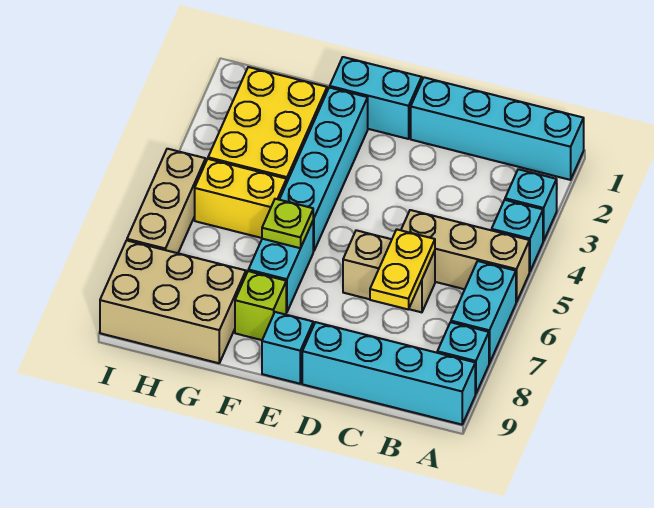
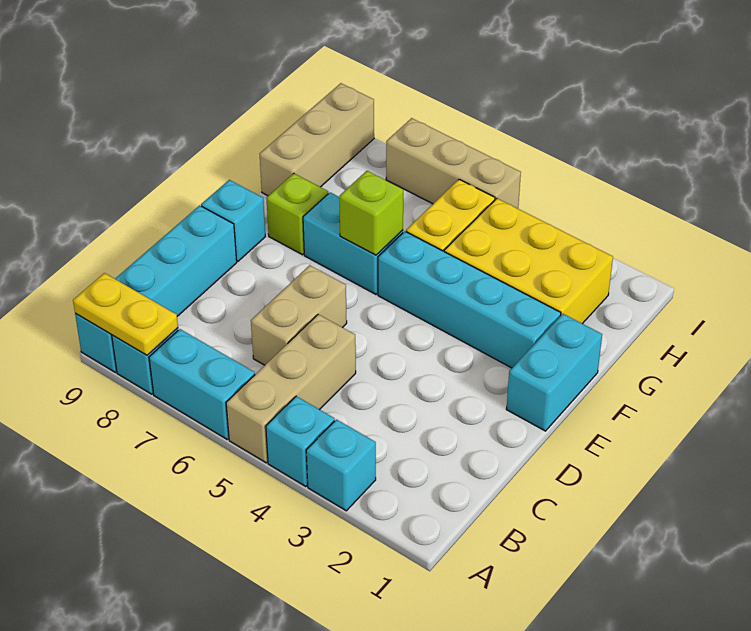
cyan brick A1:D1 level 1 -> none
yellow plate C6:C7 level 2 -> yellow plate A8:A9 level 2
lime plate F6 level 2 -> lime brick F6 level 2
tan brick G8:I9 level 1 -> tan brick G9:I9 level 1

